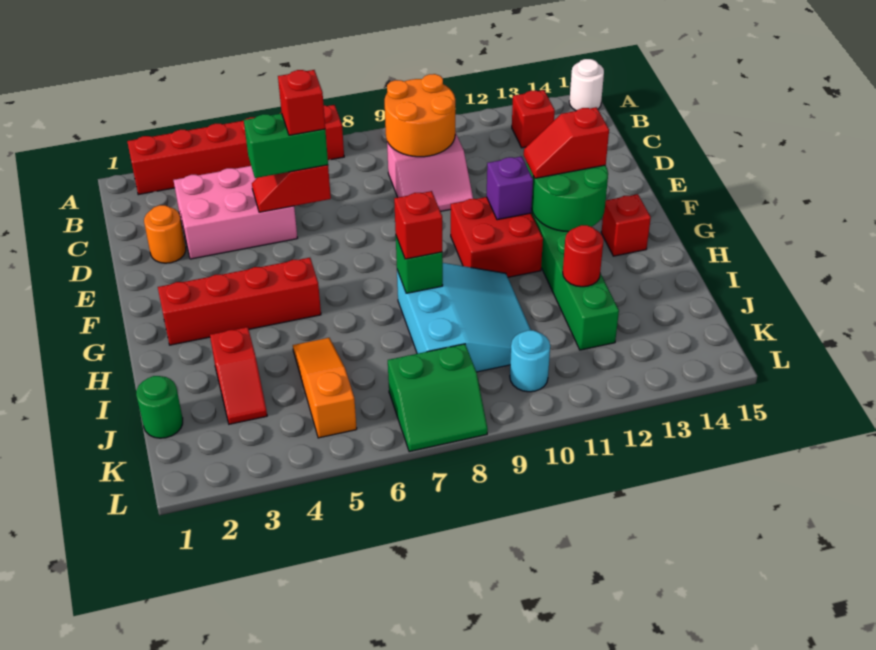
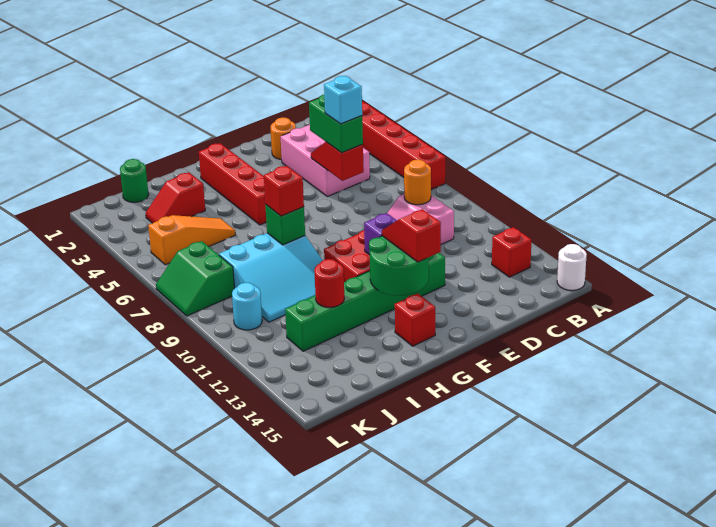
orange round brick B9:C10 level 2 -> orange round brick C9 level 2
red brick D6 level 4 -> cyan brick D6 level 4

